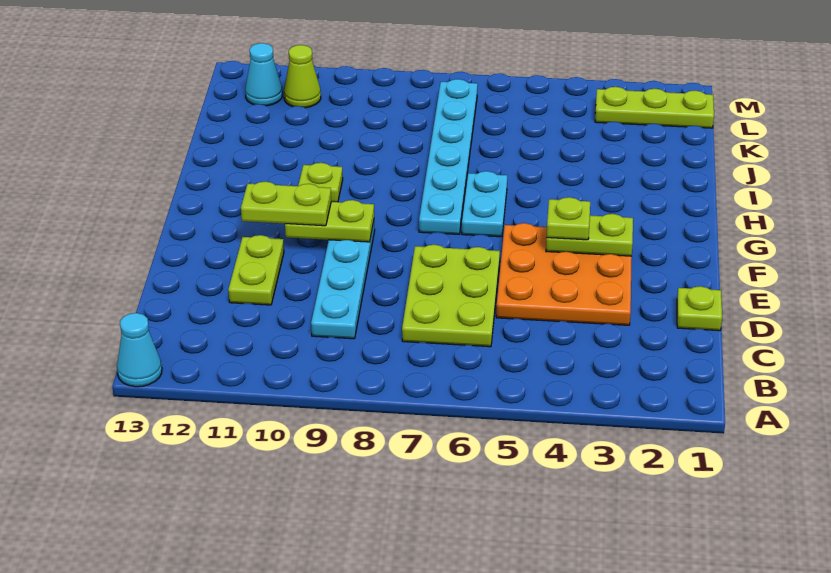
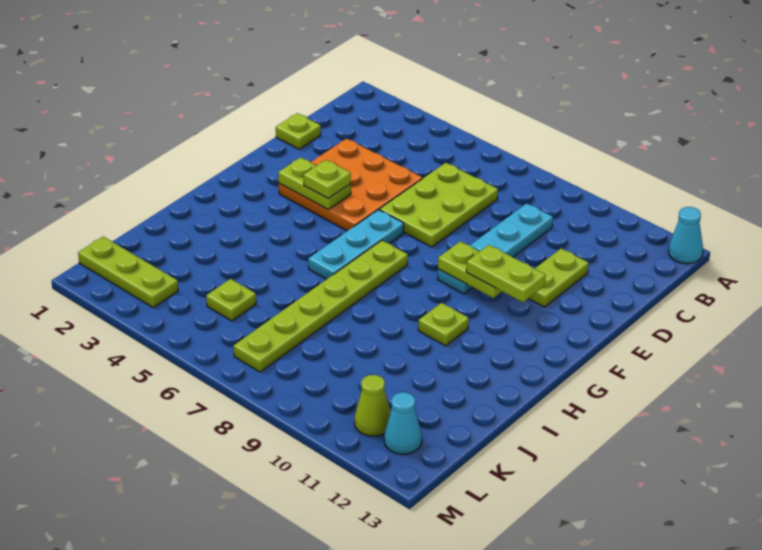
cyan plate G6:H6 level 1 -> cyan plate F6:H6 level 1
cyan plate G7:L7 level 1 -> lime plate G7:L7 level 1
none -> lime plate K5 level 1

